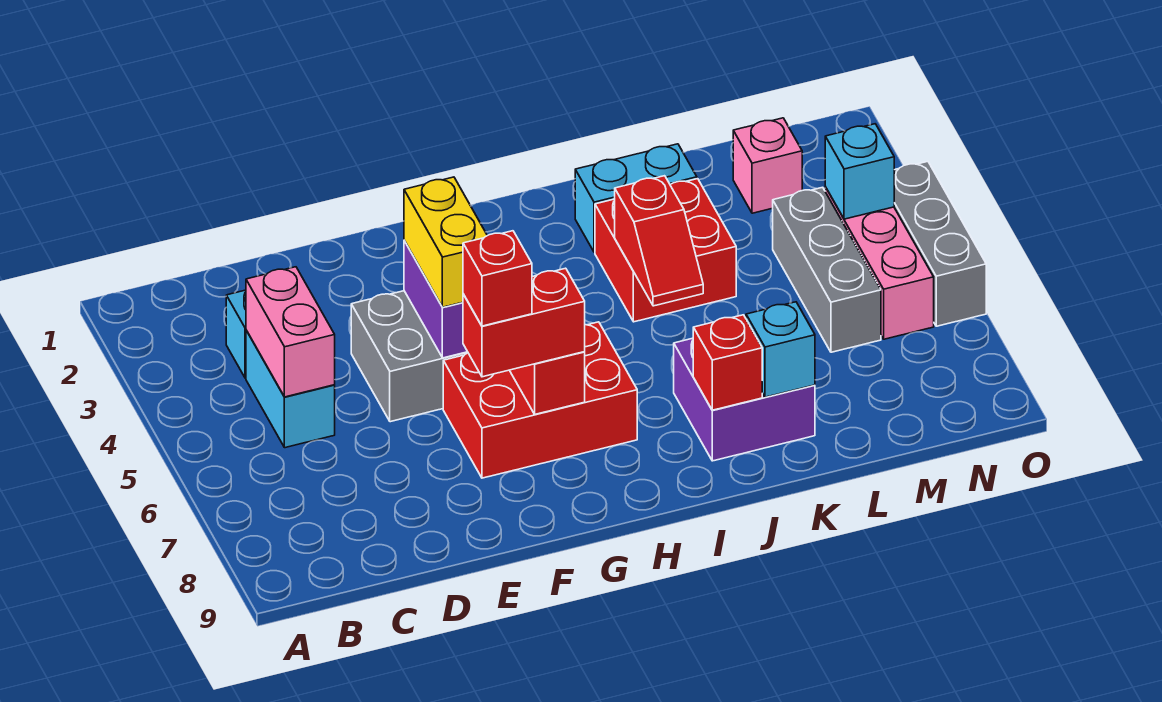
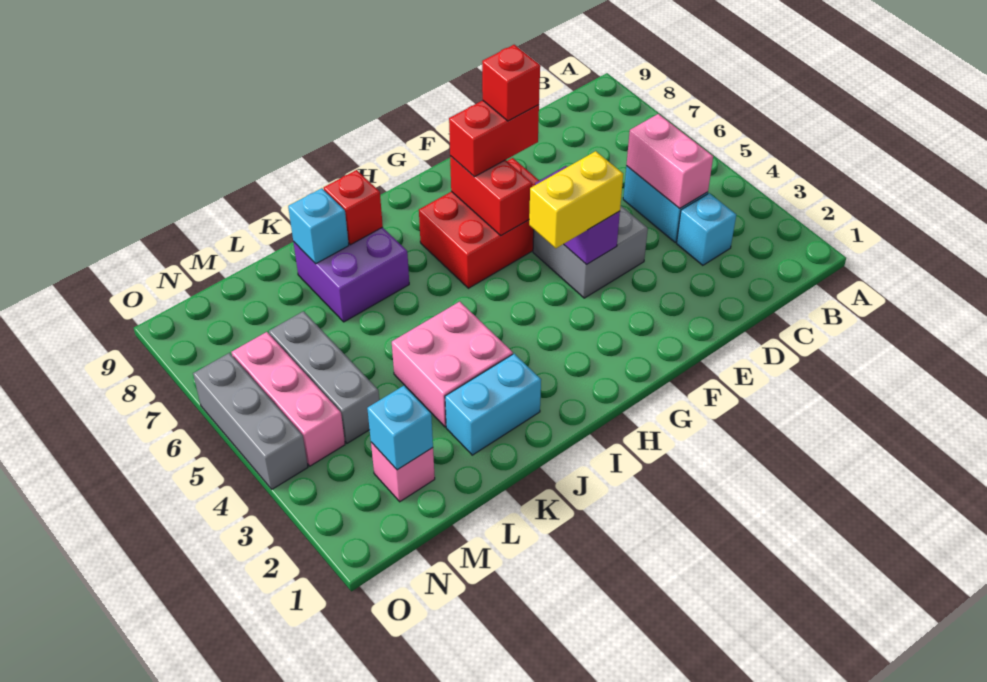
yellow brick F4:F5 level 3 -> yellow brick F4:G4 level 3
red brick J3:K4 level 1 -> pink brick J3:K4 level 1
red slope J4:J5 level 2 top 4 -> none
cyan brick N4 level 2 -> cyan brick M2 level 2

